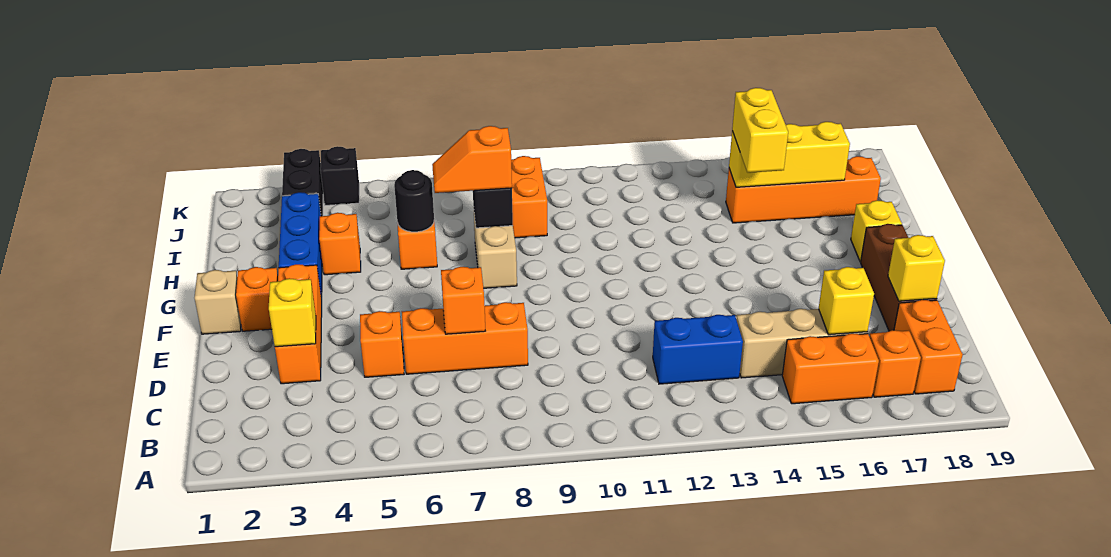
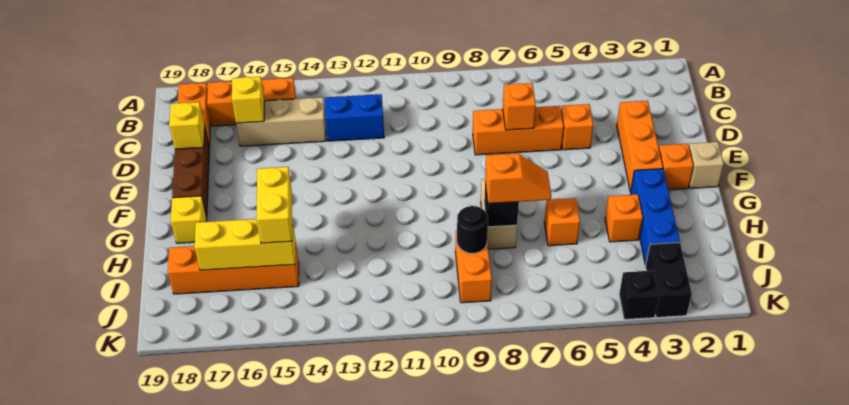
yellow brick D3 level 2 -> none
black round brick H6 level 2 -> black round brick I9 level 2

